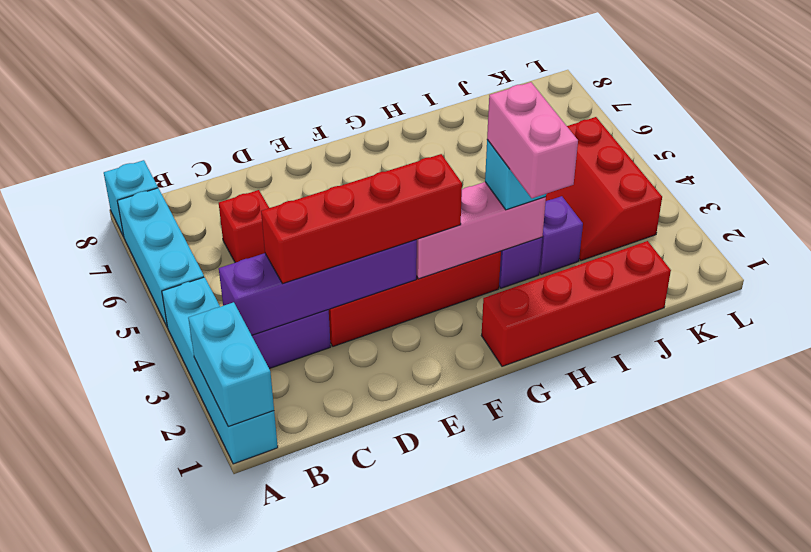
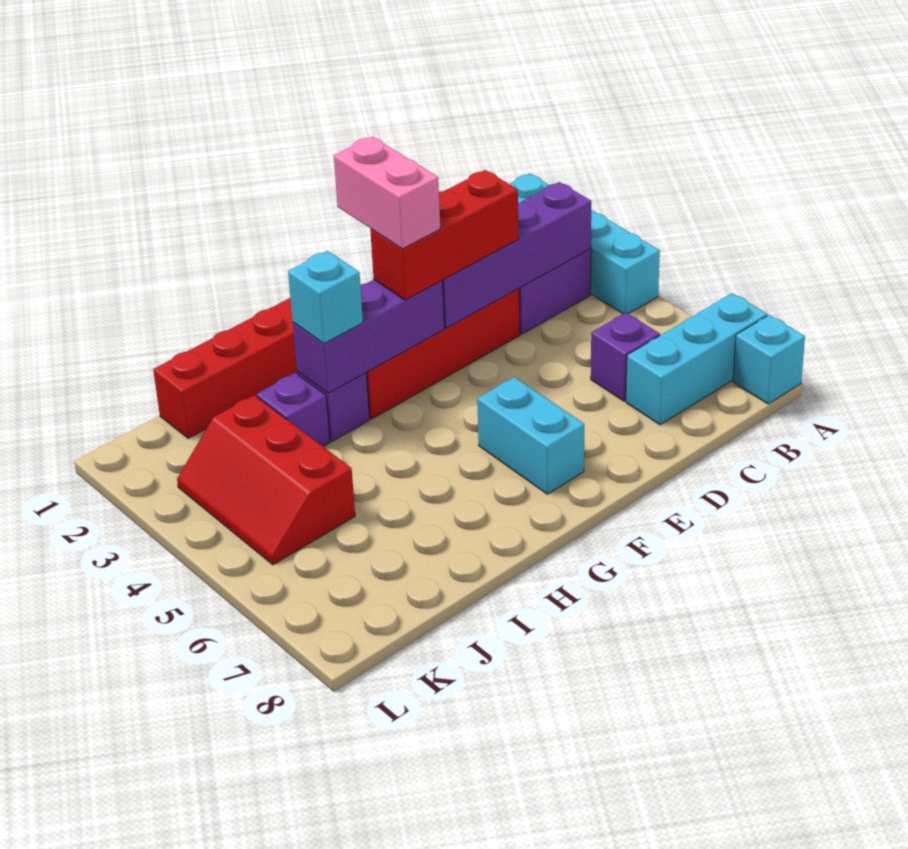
cyan brick A1:A2 level 2 -> cyan brick F6:F7 level 1
cyan brick A5:A7 level 1 -> cyan brick A7:C7 level 1
red brick C3:F3 level 3 -> red brick D3:F3 level 3
red brick C6 level 1 -> purple brick C6 level 1
pink brick F3:H3 level 2 -> purple brick F3:H3 level 2
pink brick H2:H3 level 4 -> pink brick F2:F3 level 4
red slope J3:K5 level 1 top K -> red slope J3:K5 level 1 top J

